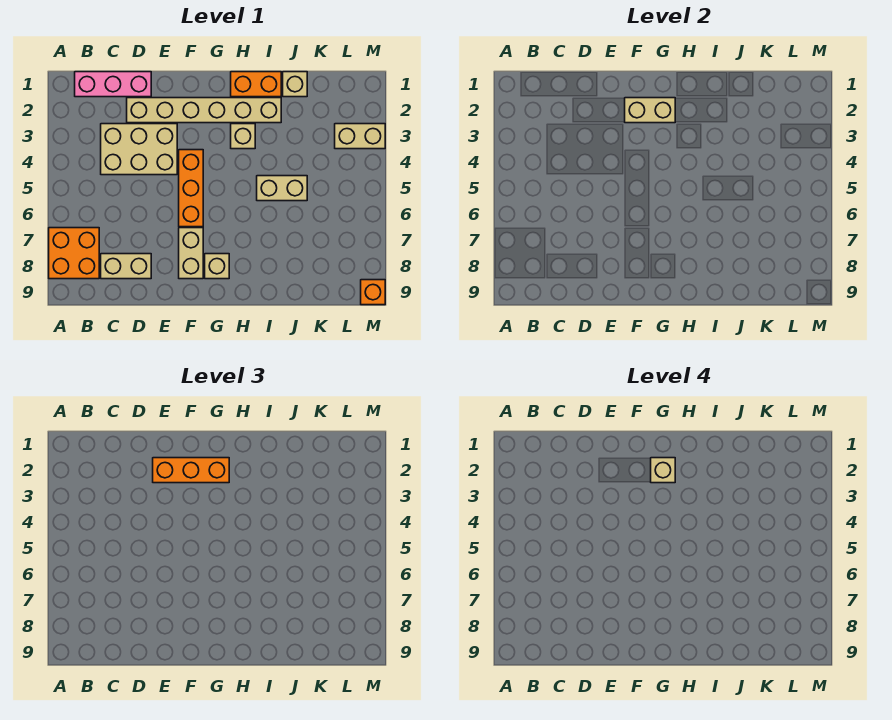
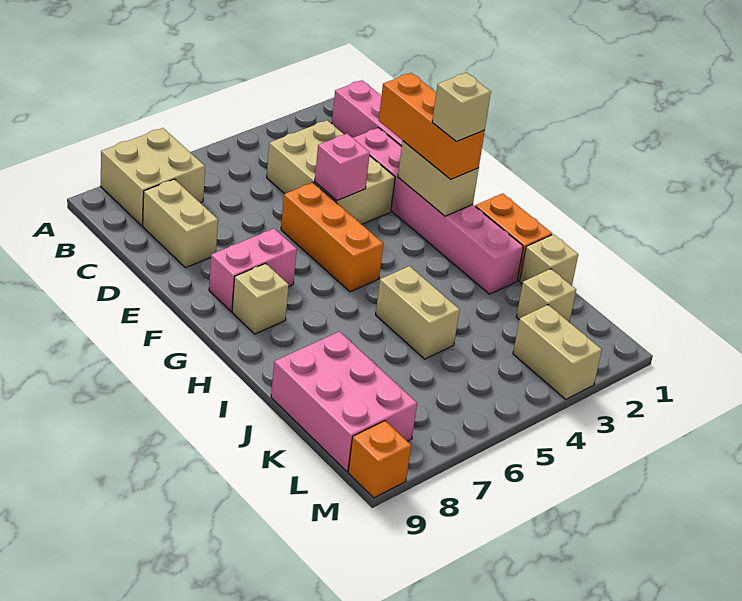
orange brick A7:B8 level 1 -> tan brick A7:B8 level 1
tan brick D2:I2 level 1 -> pink brick D2:I2 level 1
none -> pink brick E4 level 2
orange brick F4:F6 level 1 -> orange brick E5:G5 level 1
tan brick F7:F8 level 1 -> pink brick F7:F8 level 1
tan brick H3 level 1 -> tan brick K2 level 1
none -> pink brick J8:L9 level 1

